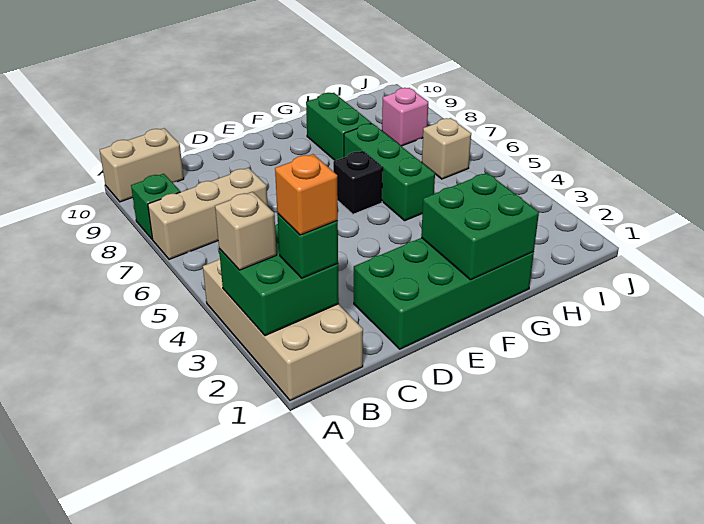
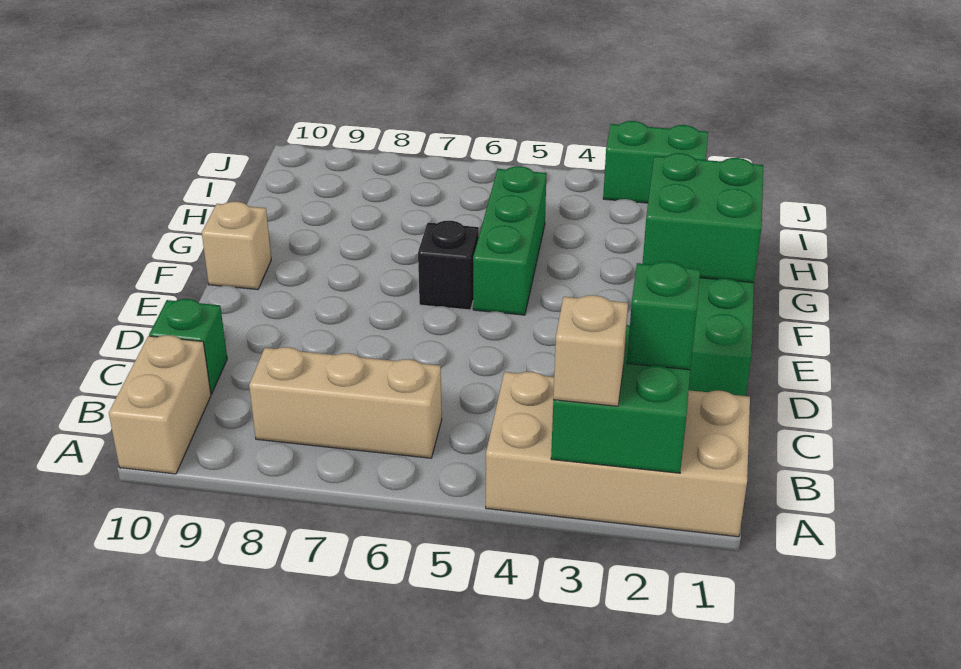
tan brick A7:C7 level 1 -> tan brick B6:B8 level 1
green brick A8 level 1 -> green brick C10 level 1
orange brick B2 level 4 -> none
green brick G5:G7 level 1 -> green brick F5:H5 level 1
green brick G8:G9 level 1 -> green brick J2:J3 level 1
tan brick I6 level 1 -> tan brick F10 level 1
pink brick I8 level 1 -> none

